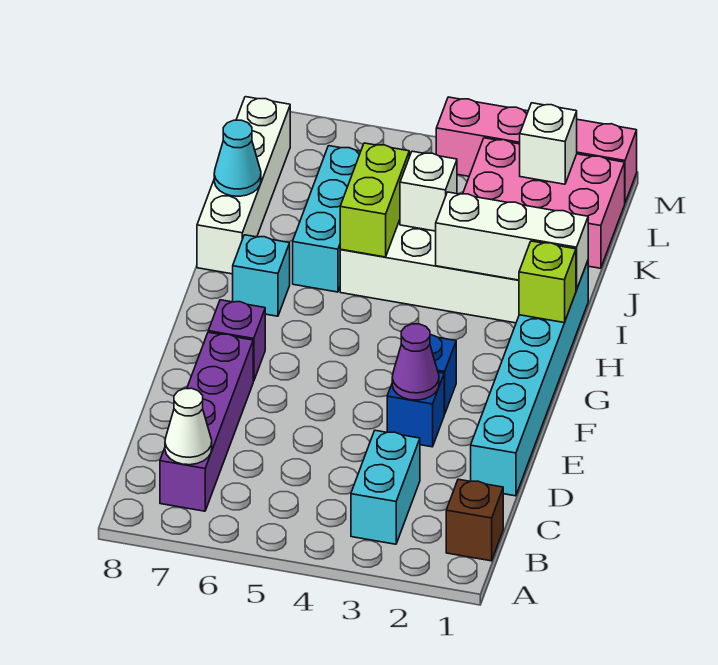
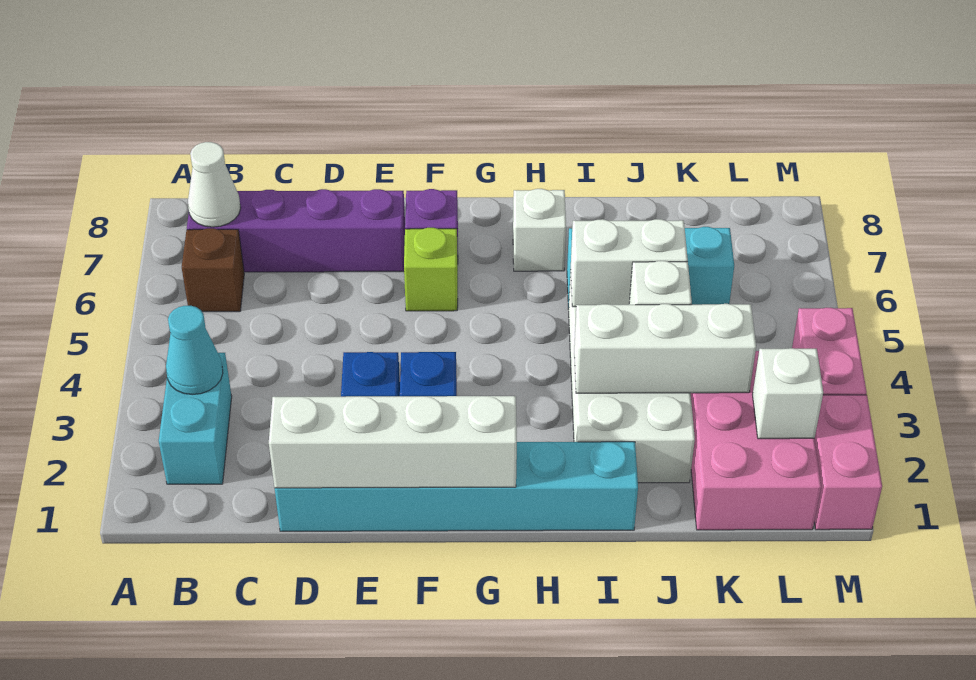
brown brick B1 level 1 -> brown brick B6 level 1
cyan brick B3:C3 level 1 -> cyan brick B2:B3 level 1
purple cone E3 level 2 -> none
lime brick H1 level 2 -> lime brick F6 level 1
cyan brick H7 level 1 -> white brick H7 level 1
white brick I1:I3 level 2 -> white brick I3:K3 level 2
lime brick I5:J5 level 2 -> white brick I5:J5 level 2
white brick I8:L8 level 1 -> white brick D1:G1 level 2
cyan cone J8 level 2 -> cyan cone B3 level 2

